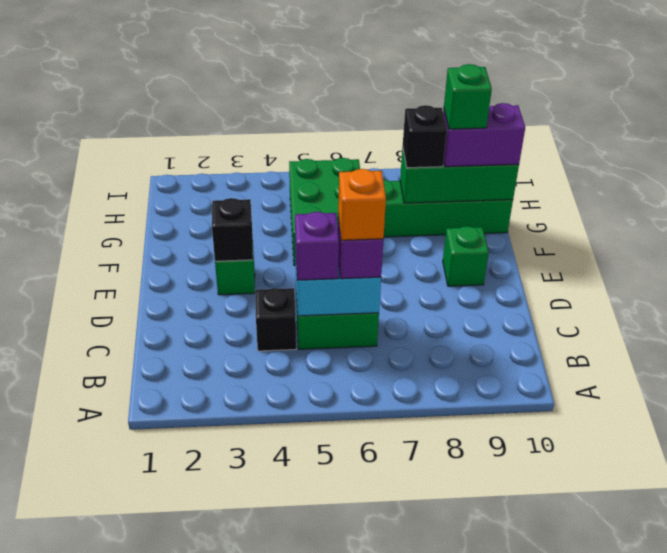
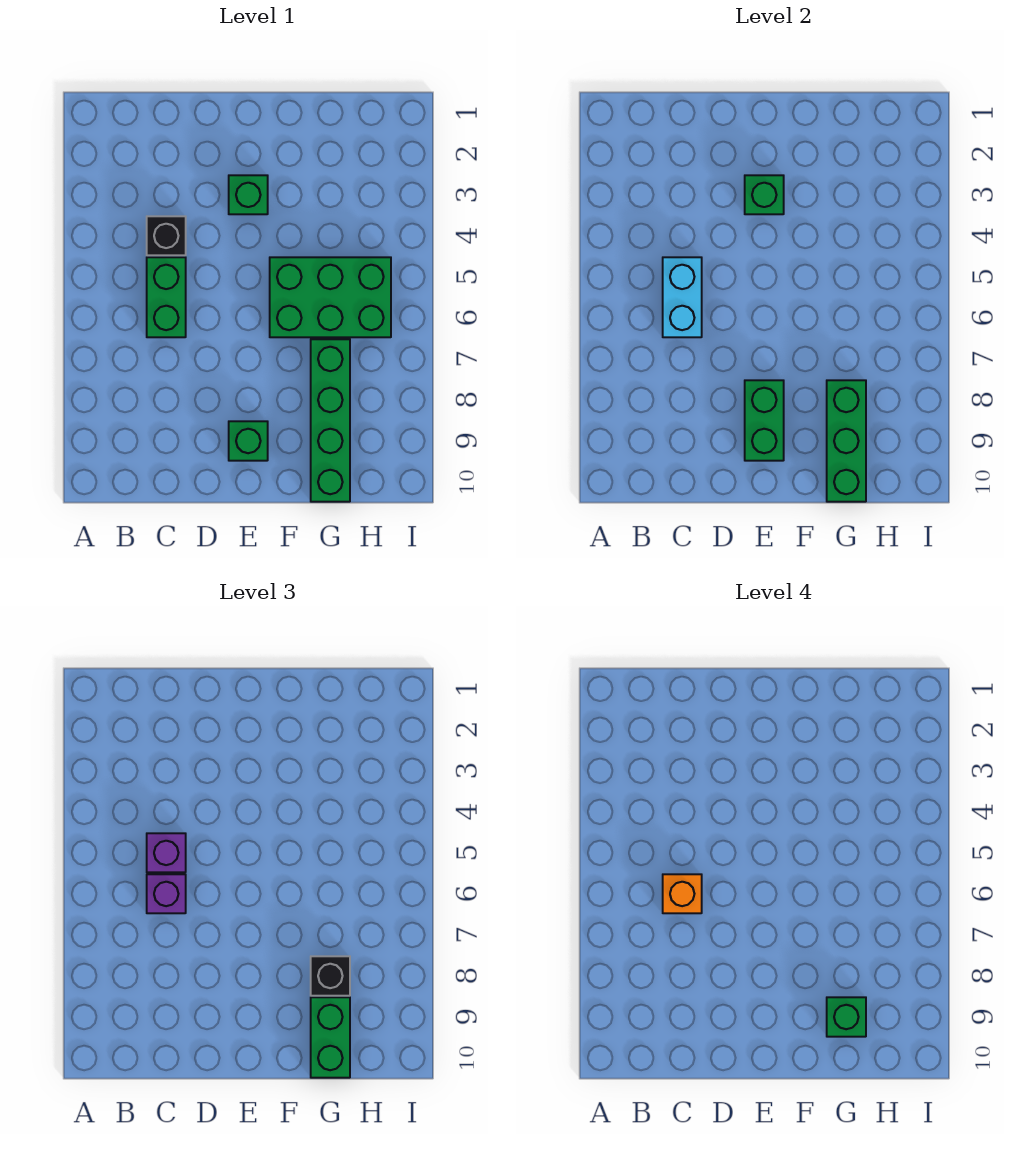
black brick E3 level 2 -> green brick E3 level 2
none -> green brick E8:E9 level 2
purple brick G9:G10 level 3 -> green brick G9:G10 level 3

